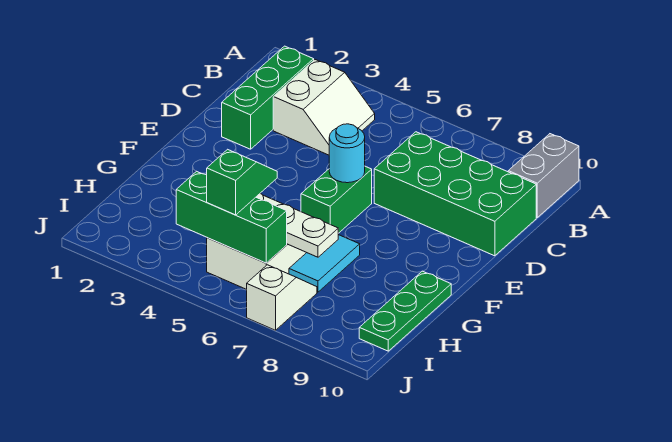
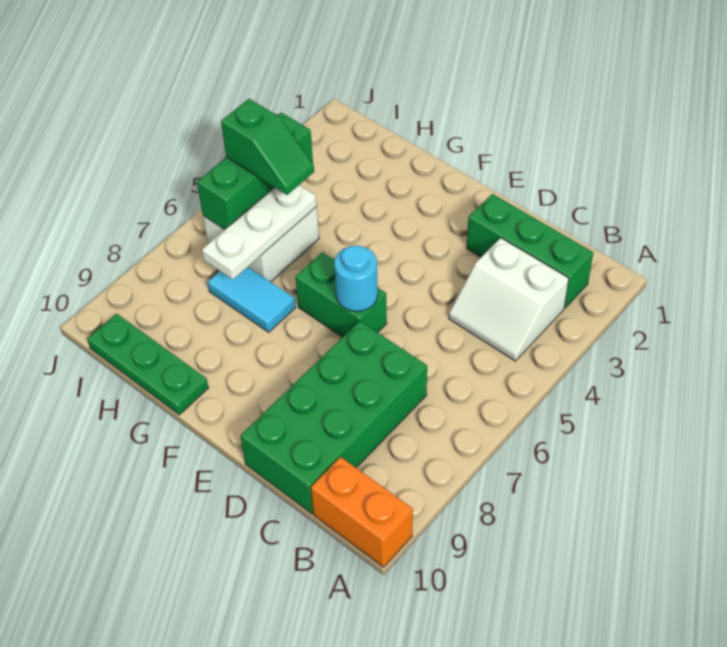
grey brick A10:B10 level 1 -> orange brick A10:B10 level 1
white slope I7:J7 level 1 top J -> none

